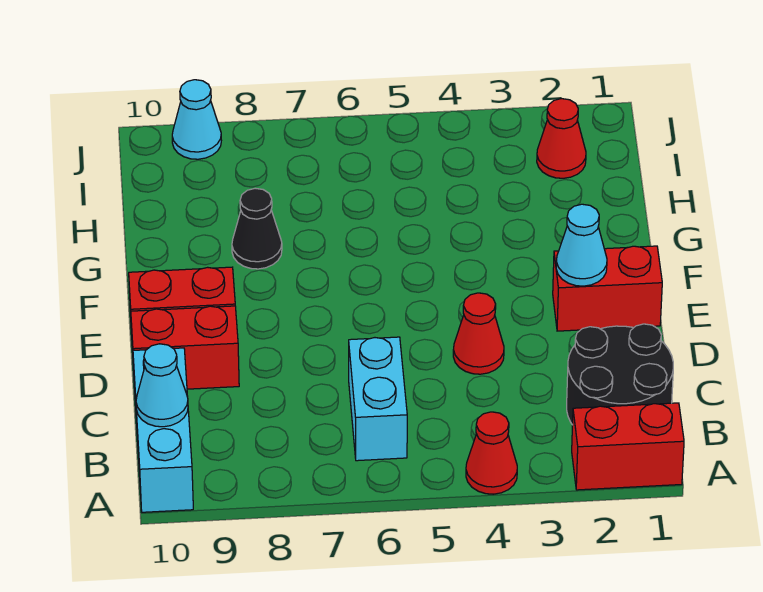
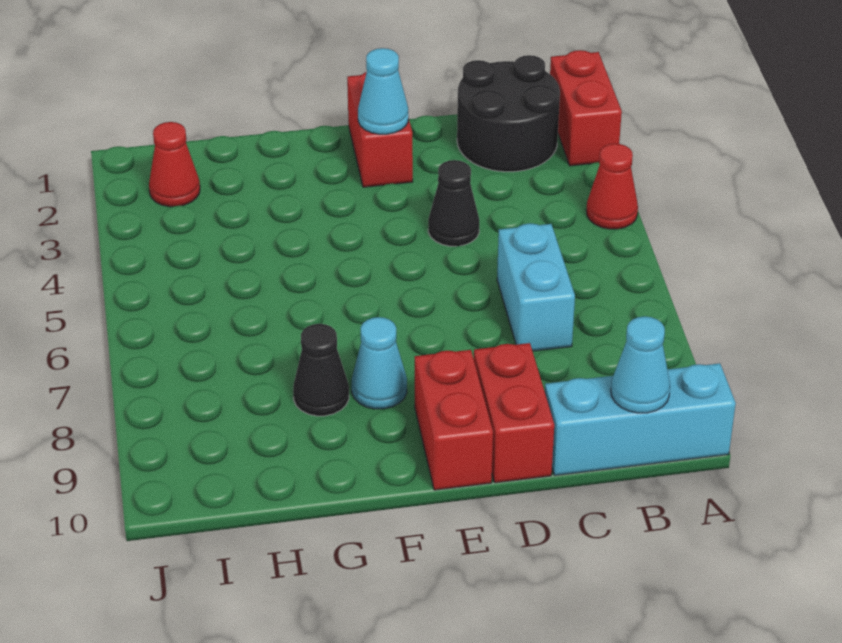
cyan brick B6:C6 level 1 -> cyan brick C6:C7 level 1
red cone D4 level 1 -> black cone D4 level 1
cyan cone J9 level 1 -> cyan cone F8 level 1

